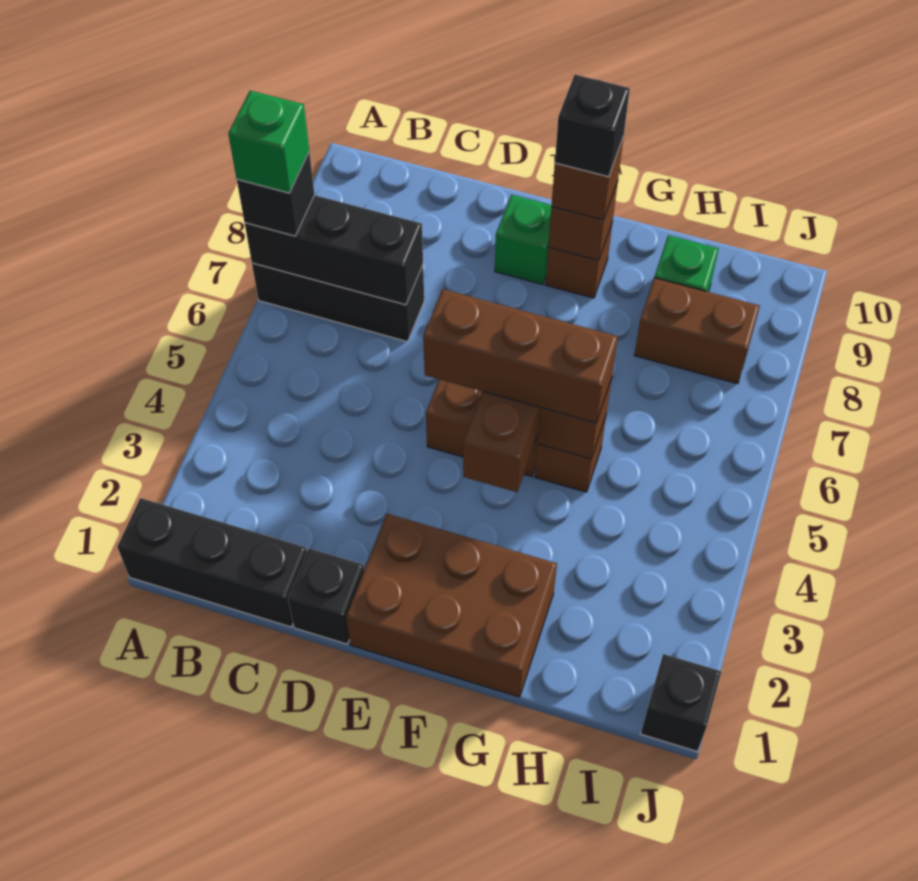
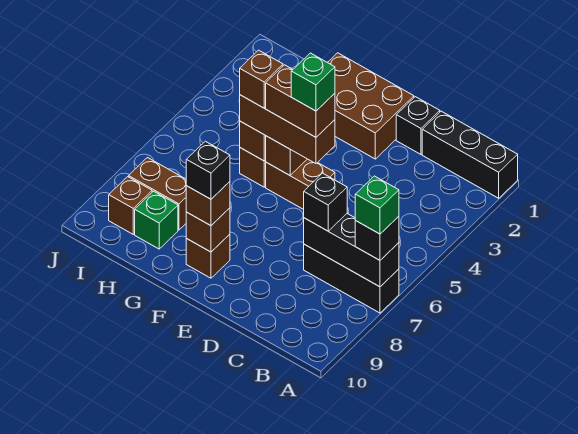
none -> brown brick E5:F5 level 4
green brick E9 level 1 -> green brick E5 level 5
none -> brown brick G5 level 4
none -> brown brick I9 level 1
black brick J1 level 1 -> black brick C7 level 3

